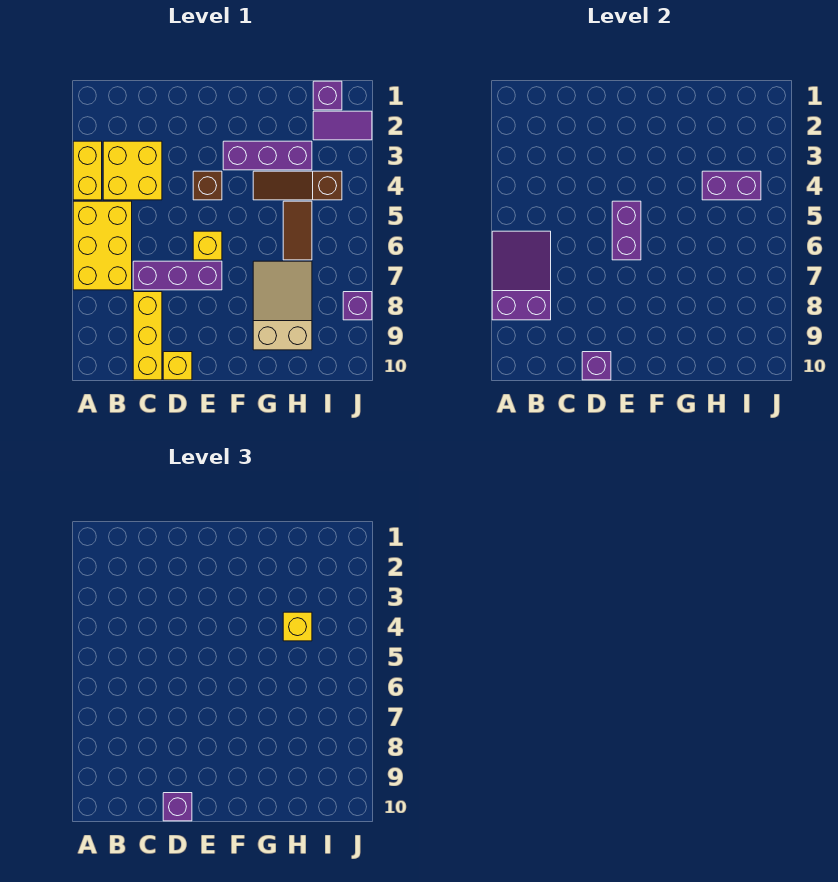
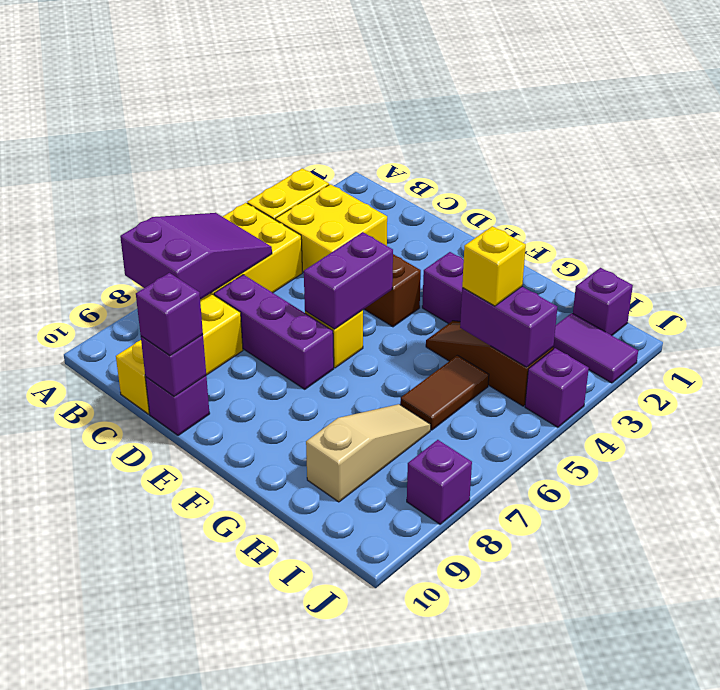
yellow brick D10 level 1 -> purple brick D10 level 1
tan slope G7:H9 level 1 top 9 -> tan slope H7:H9 level 1 top 9
none -> purple brick J4 level 1

